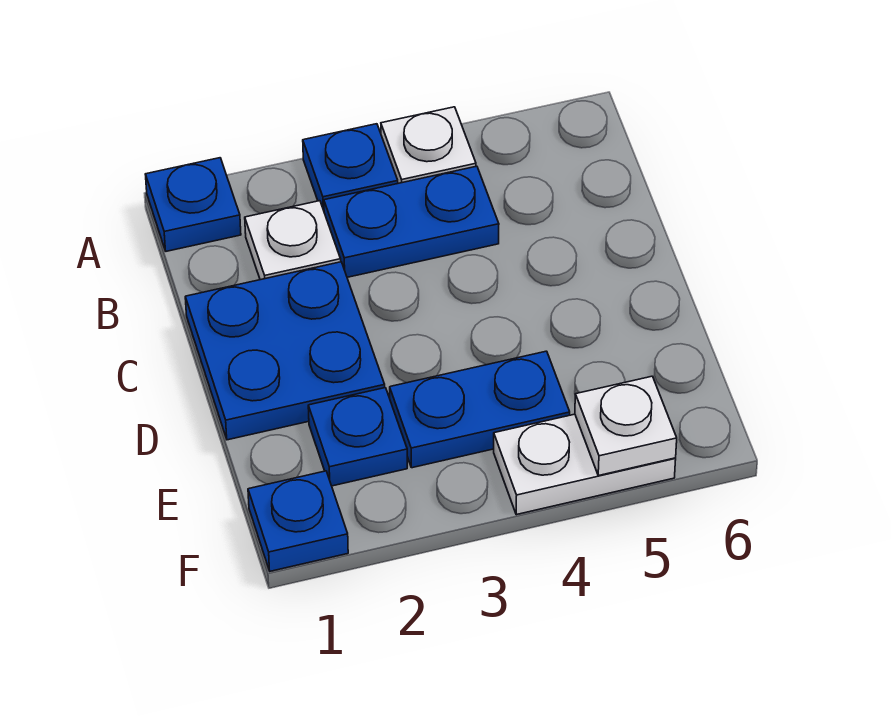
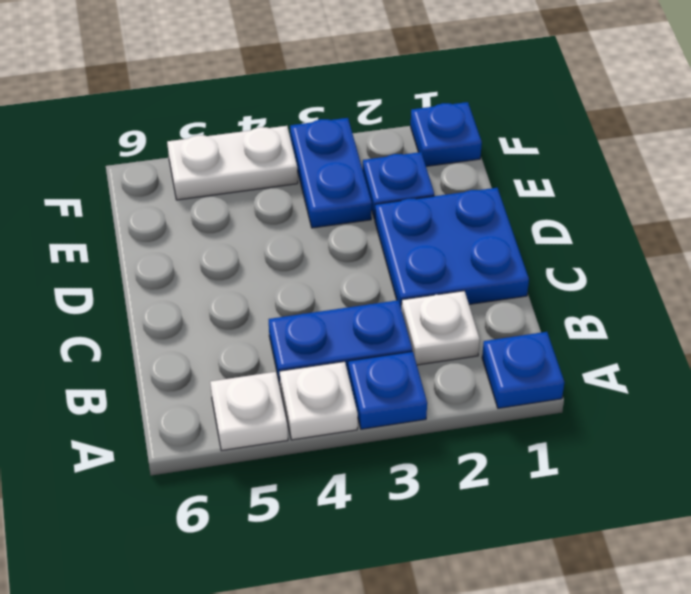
blue plate E3:E4 level 1 -> blue plate E3:F3 level 1
white plate F5 level 2 -> white plate A5 level 1

